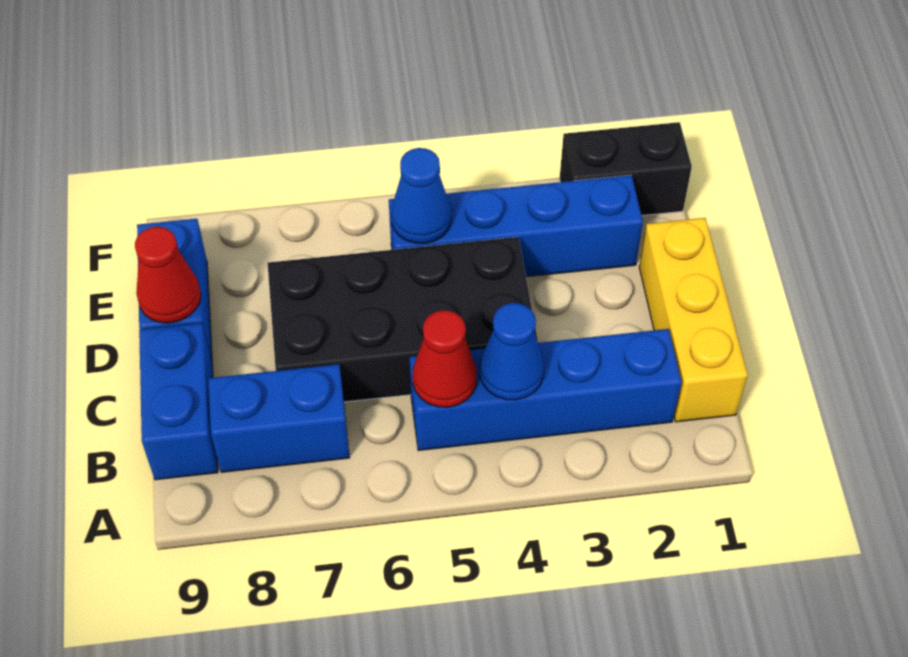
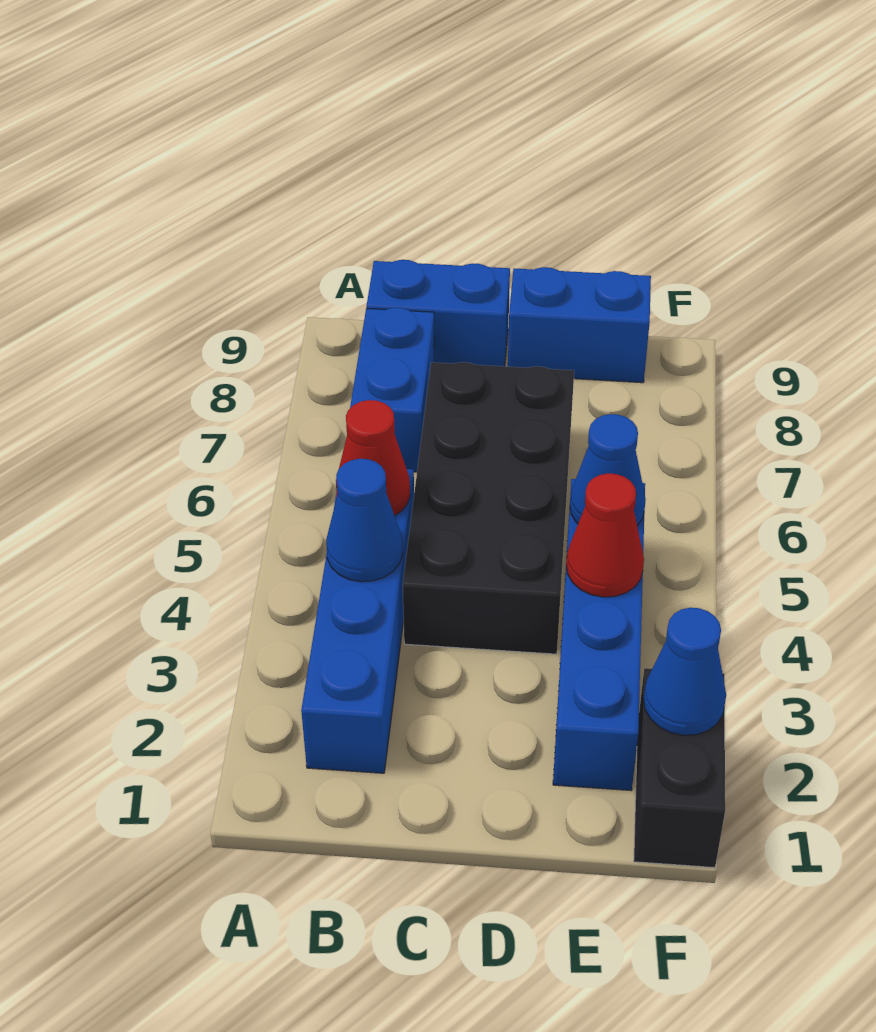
yellow brick B1:D1 level 1 -> none
red cone D9 level 2 -> red cone E4 level 2
none -> blue cone F2 level 2

